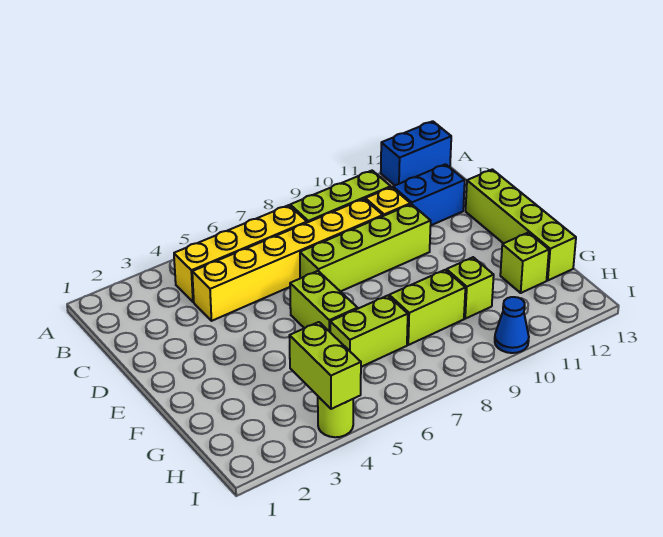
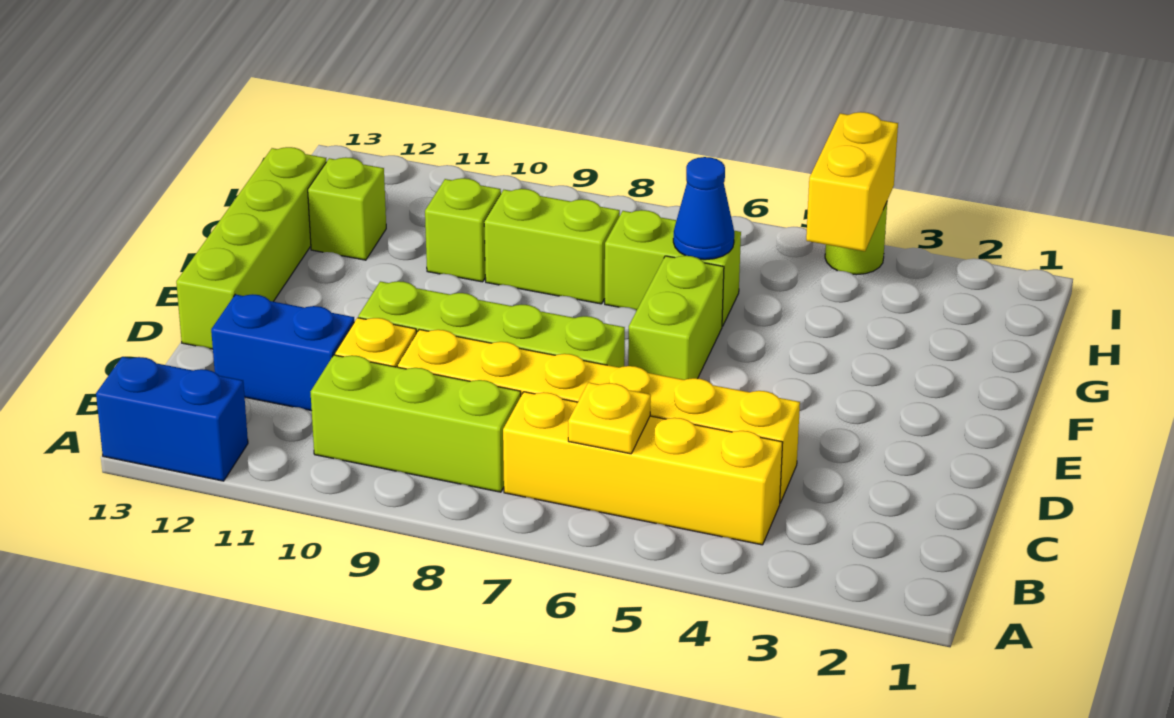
none -> yellow plate B6 level 2
lime brick H4:I4 level 2 -> yellow brick H4:I4 level 2
blue cone I10 level 1 -> blue cone G6 level 2

